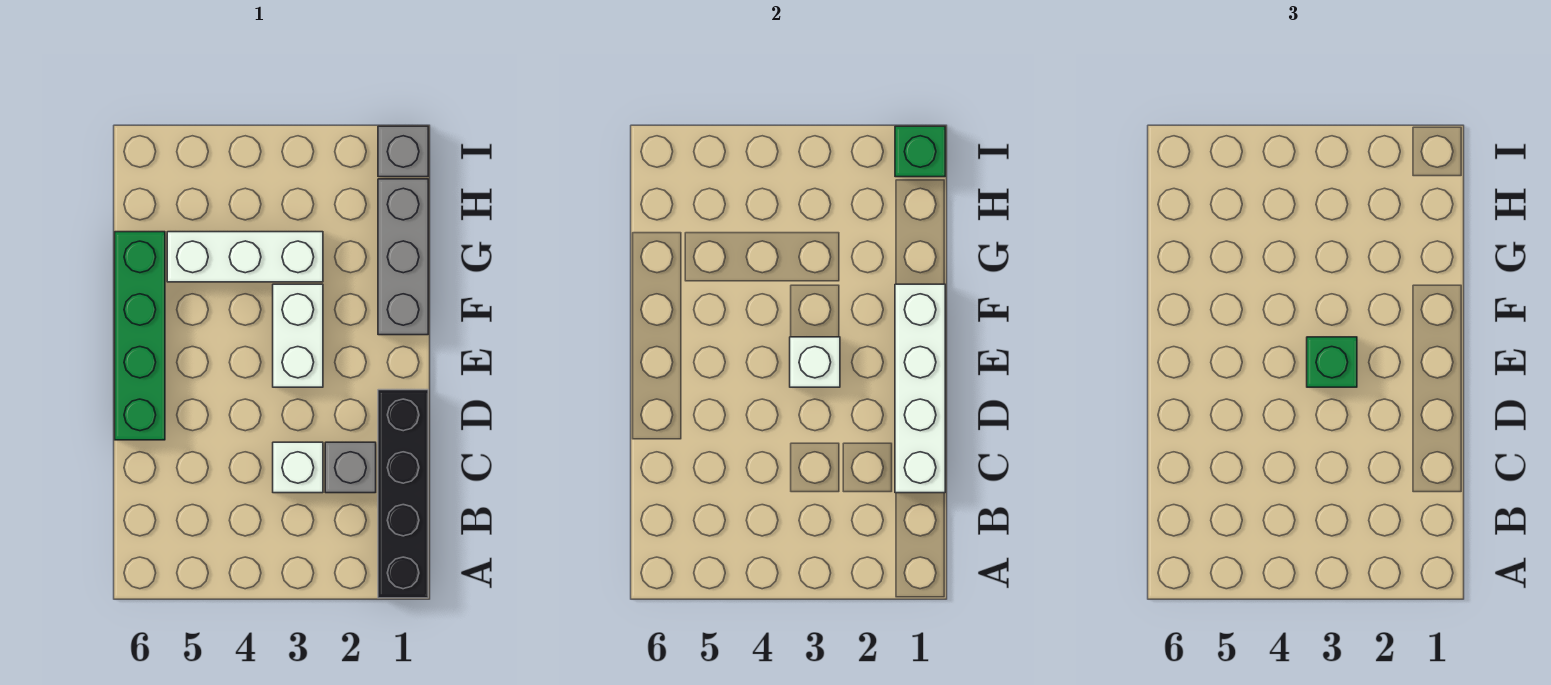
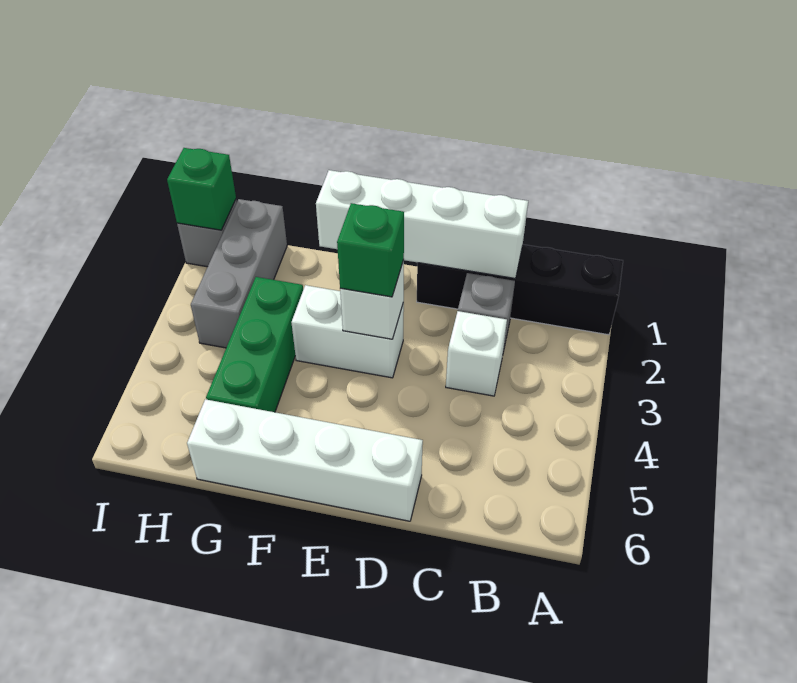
green brick D6:G6 level 1 -> white brick D6:G6 level 1
grey brick F1:H1 level 1 -> grey brick H1:H3 level 1
white brick G3:G5 level 1 -> green brick G3:G5 level 1

